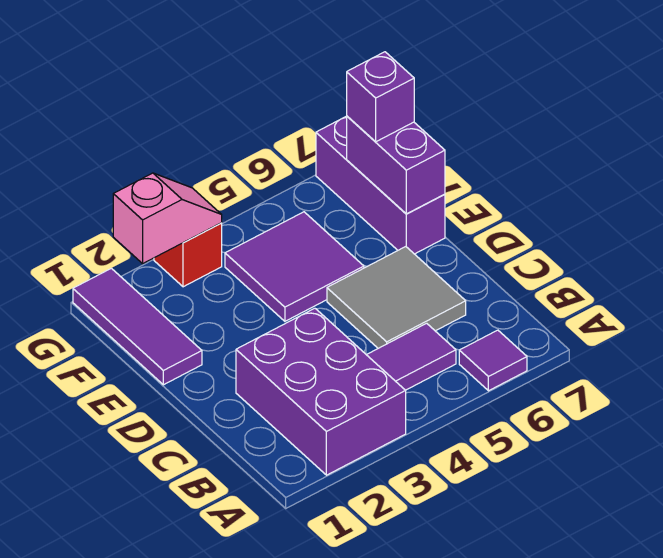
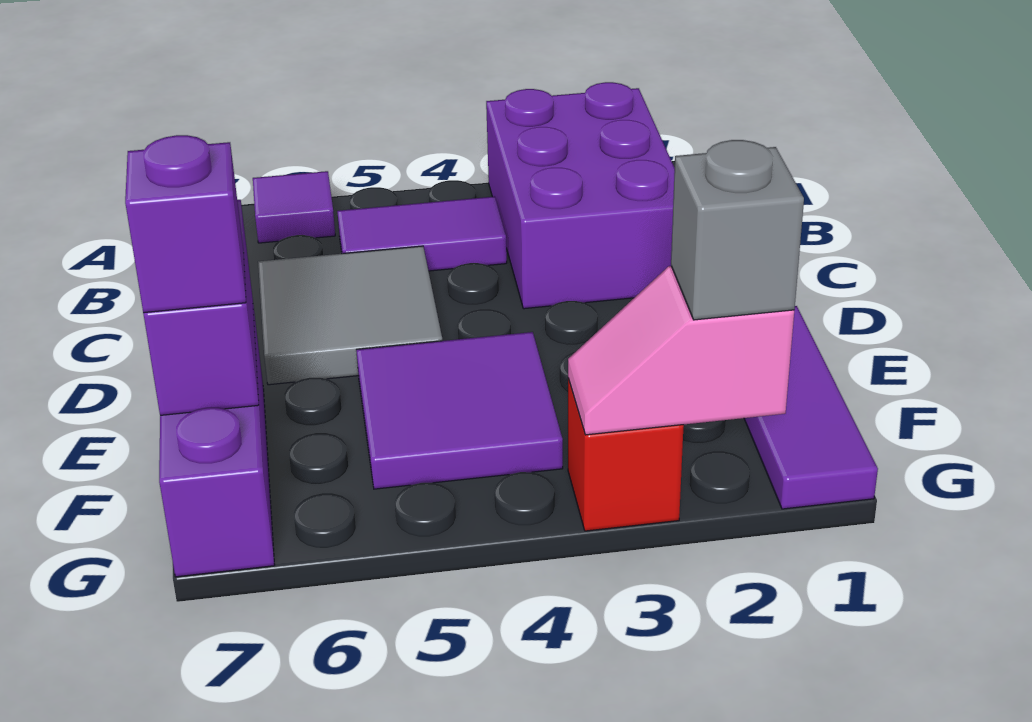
none -> grey brick G2 level 3

